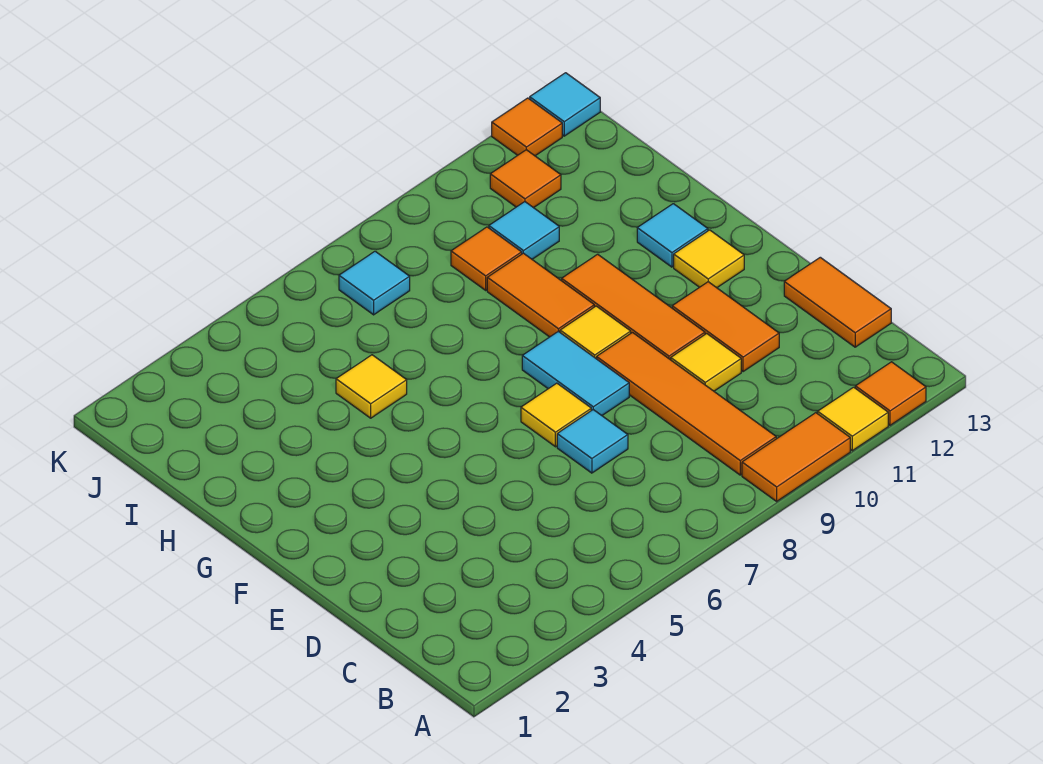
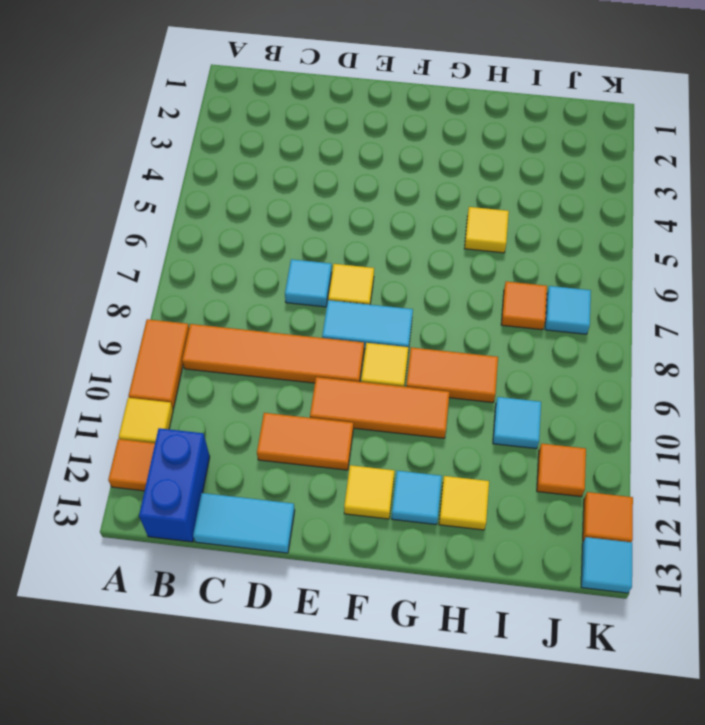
none -> blue brick B12:B13 level 1
orange tile C13:D13 level 1 -> cyan tile C13:D13 level 1
yellow tile D10 level 1 -> yellow tile H12 level 1
orange tile I9 level 1 -> orange tile I7 level 1

